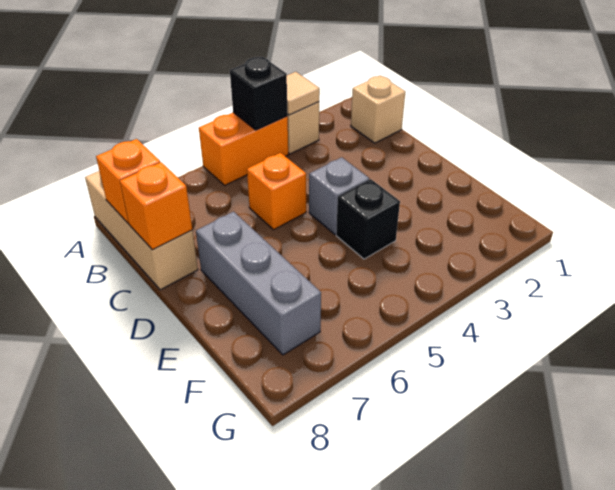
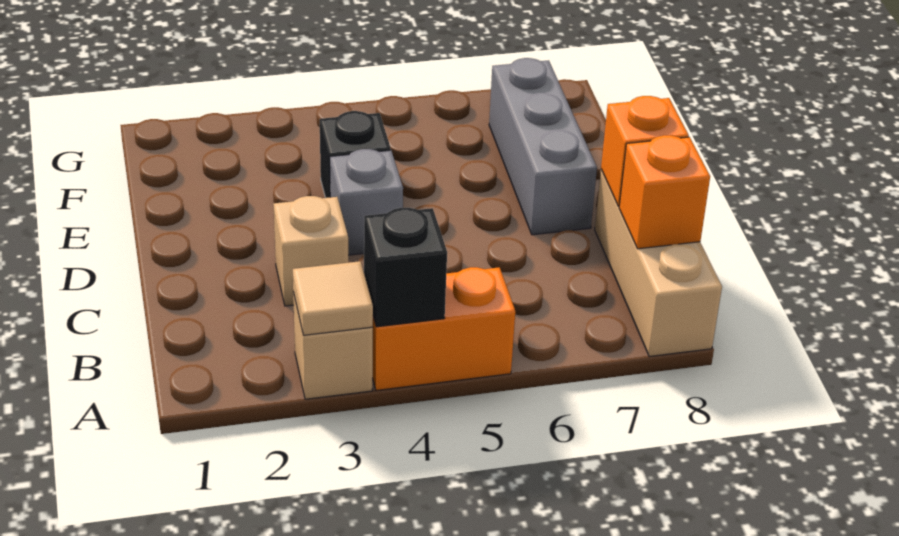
tan brick B1 level 1 -> tan brick C3 level 1
orange brick C5 level 1 -> none

